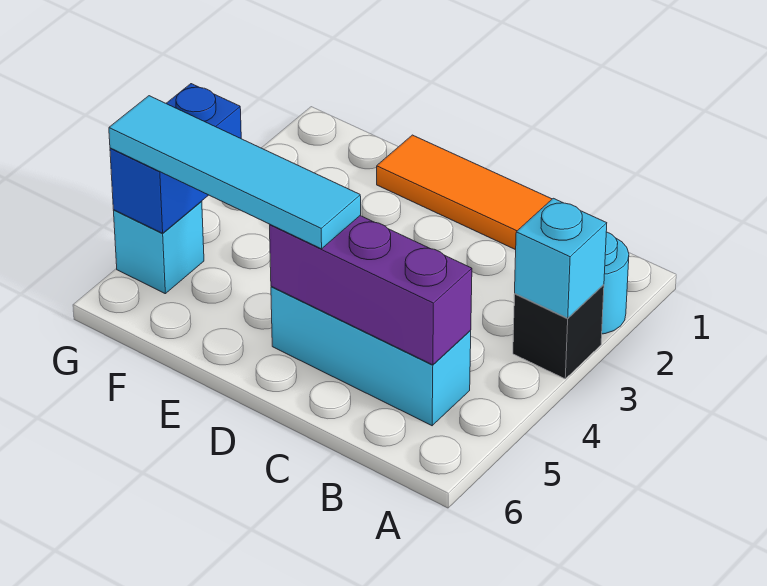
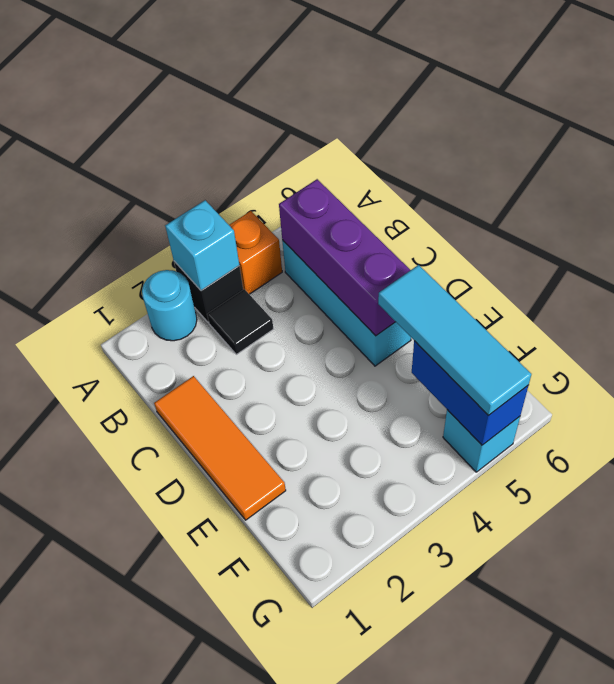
none -> orange brick A4 level 1
none -> black tile B3 level 1
cyan tile D5:G5 level 3 -> cyan tile E5:G5 level 3
blue brick G4:G5 level 2 -> blue brick F5:G5 level 2

